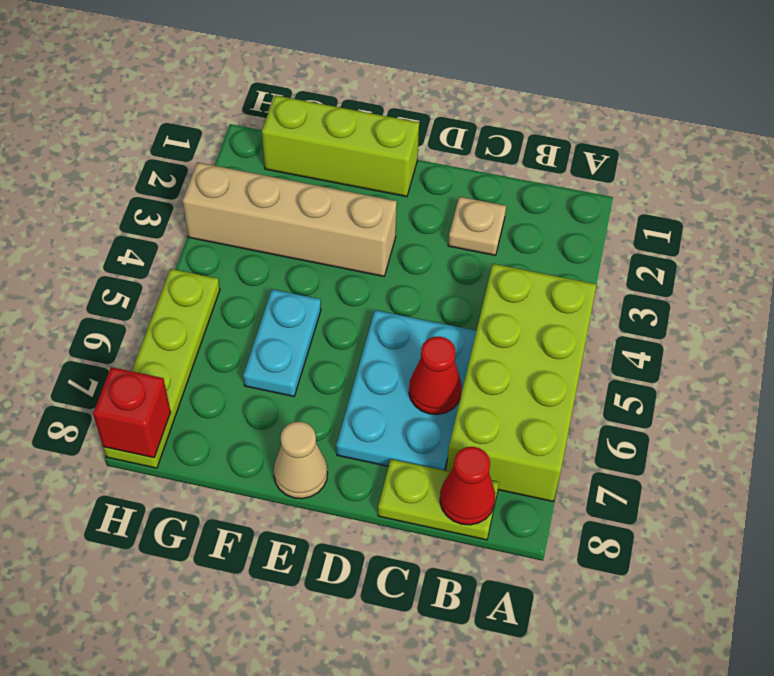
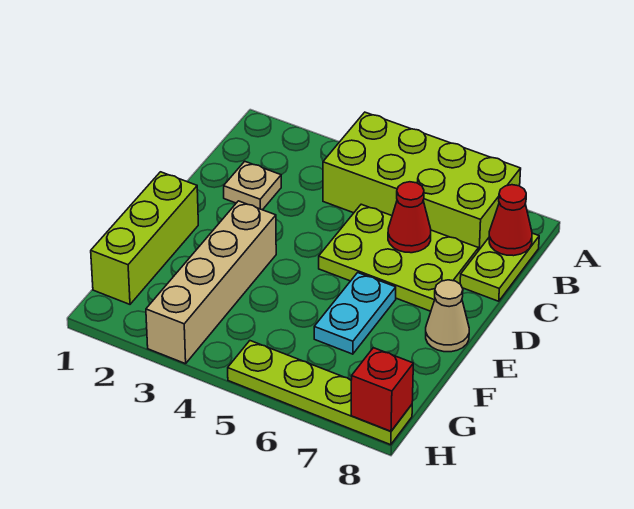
cyan plate C5:D7 level 1 -> lime plate C5:D7 level 1
cyan plate F5:F6 level 1 -> cyan plate E6:F6 level 1

